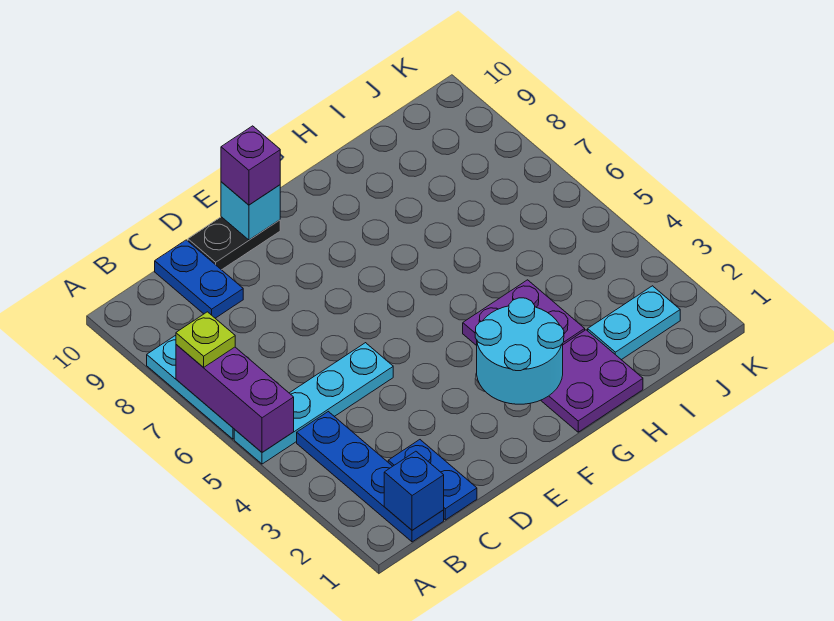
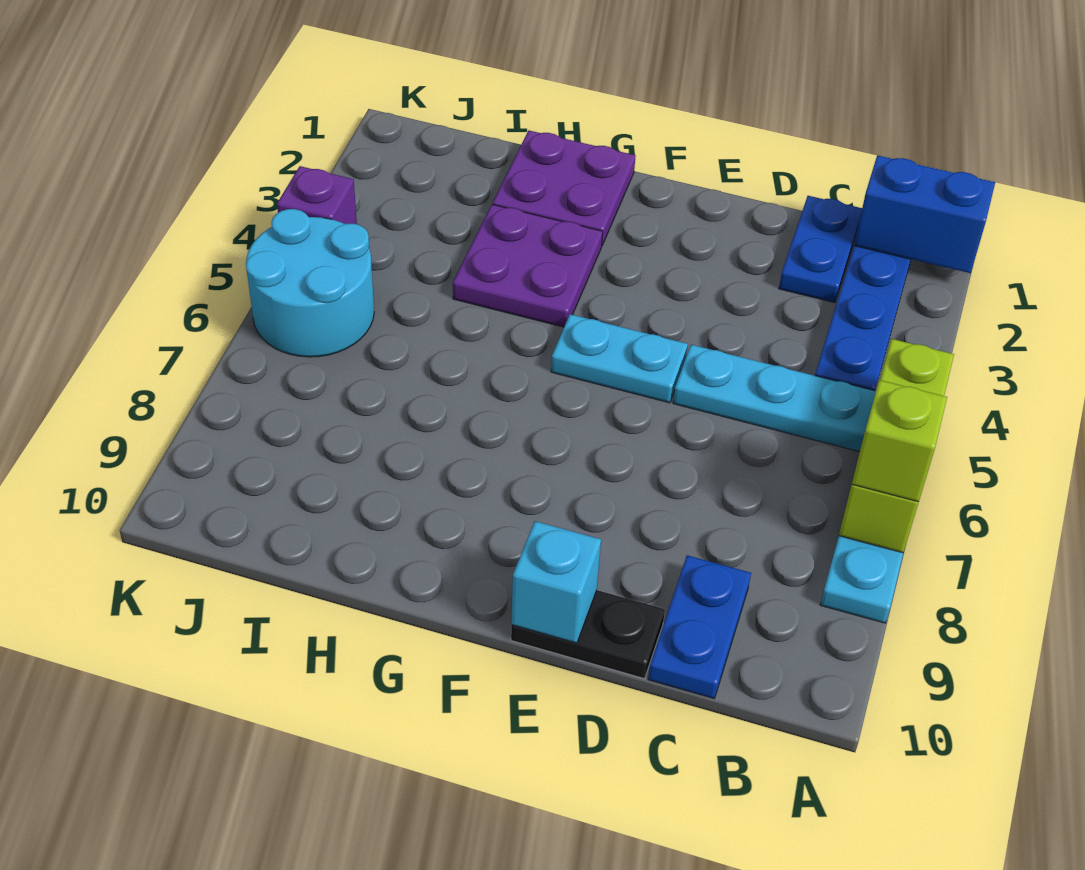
purple brick A5:A7 level 2 -> lime brick A5:A7 level 2
lime plate A7 level 3 -> lime brick A7 level 3
blue brick B1 level 2 -> blue brick A1:B1 level 2
purple brick E10 level 3 -> purple brick K4 level 1
cyan round brick F2:G3 level 2 -> cyan round brick J5:K6 level 1
cyan plate I2:J2 level 1 -> cyan plate E5:F5 level 1

